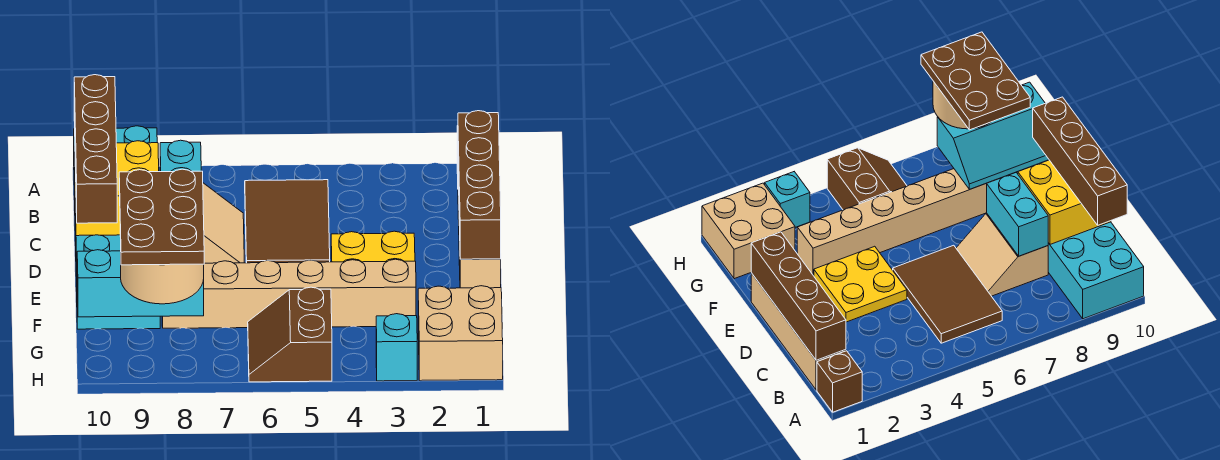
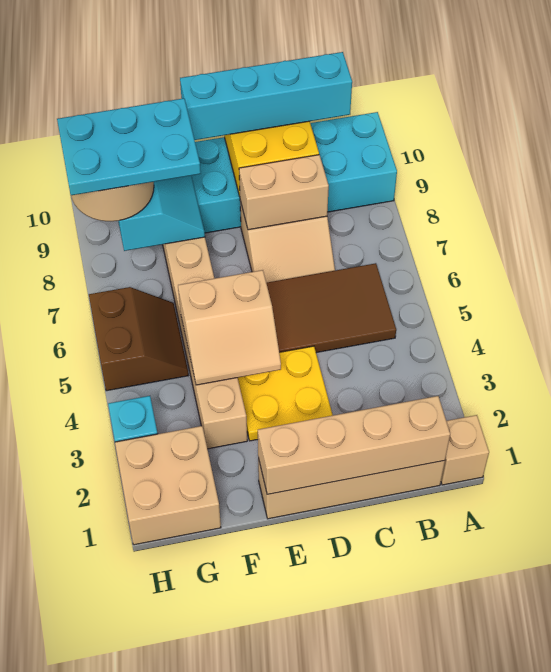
brown brick A1 level 1 -> tan brick A1 level 1
brown brick B1:E1 level 2 -> tan brick B1:E1 level 2
brown brick B10:E10 level 3 -> cyan brick B10:E10 level 3
cyan brick C8:D8 level 2 -> tan brick C8:D8 level 2
none -> tan slope E4:F5 level 2 top 5
brown plate F8:H9 level 4 -> cyan plate F8:H9 level 4
brown slope G5:H6 level 1 top 5 -> brown slope G5:H6 level 1 top H

